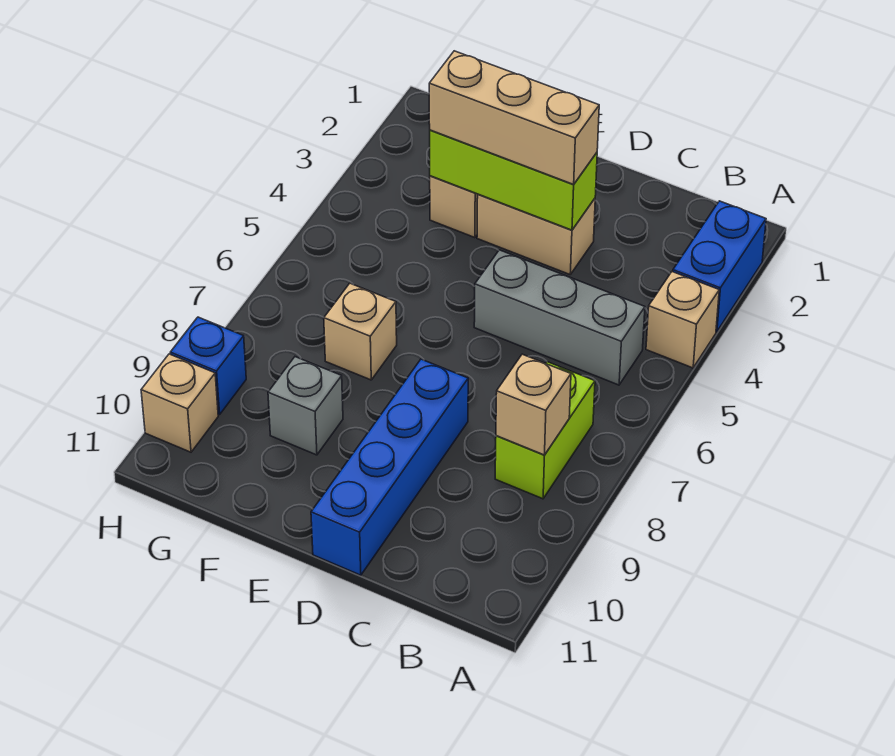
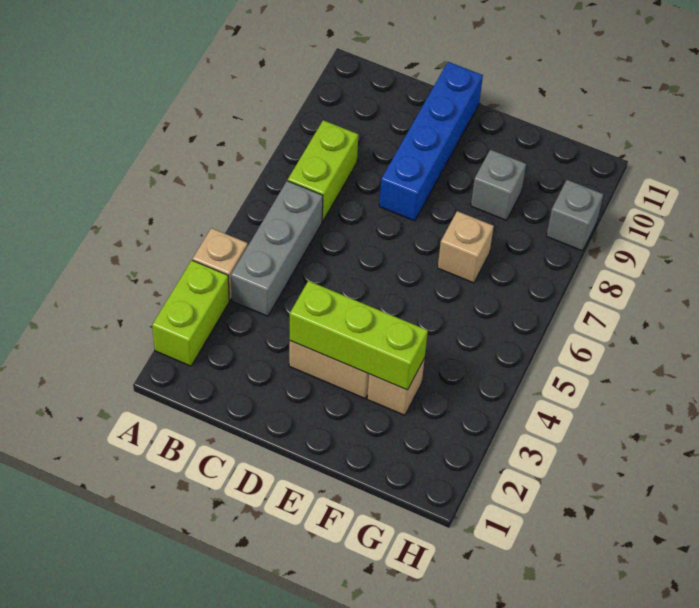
blue brick A2:A3 level 1 -> lime brick A2:A3 level 1
grey brick B5:D5 level 1 -> grey brick B4:B6 level 1
tan brick B8 level 2 -> none
tan brick D3:F3 level 3 -> none
blue brick H9 level 1 -> grey brick H9 level 1
tan brick H10 level 1 -> none

